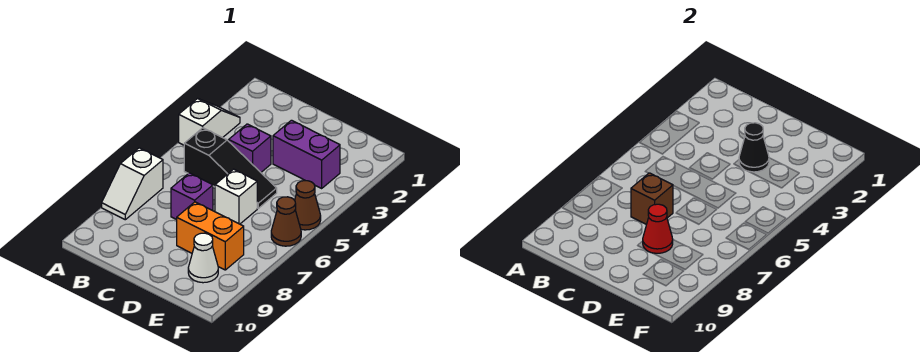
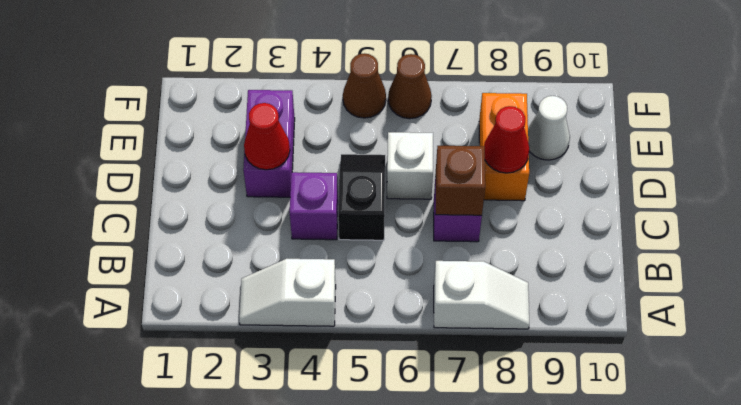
black slope B5:D5 level 1 top B -> black slope C5:D5 level 1 top C
black cone D3 level 2 -> red cone D3 level 2

